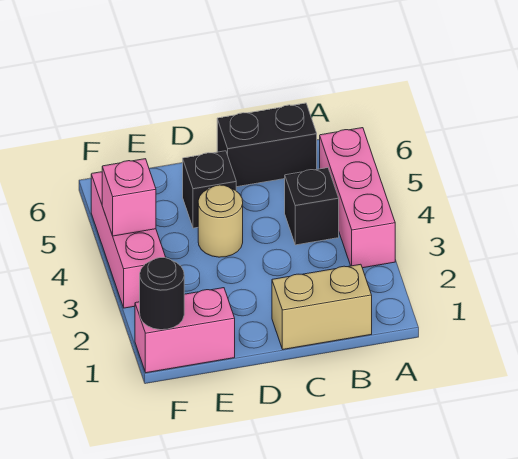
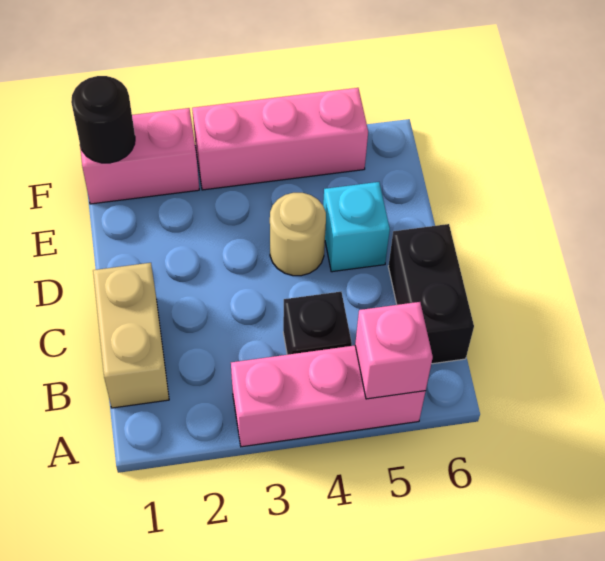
black brick D5 level 1 -> cyan brick D5 level 1
pink brick E1:F1 level 1 -> pink brick F1:F2 level 1
pink brick F4 level 2 -> pink brick A5 level 2

